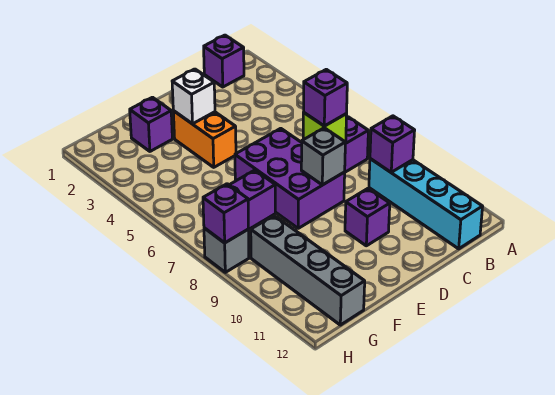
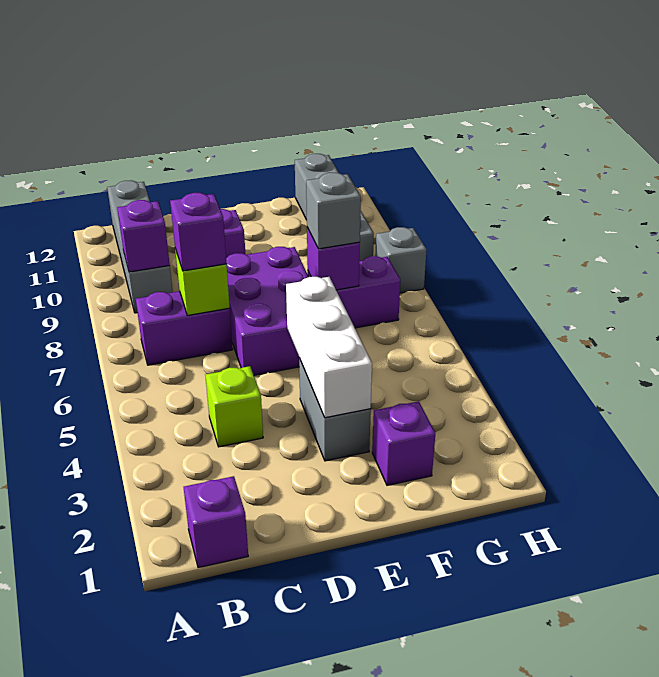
cyan brick B9:B12 level 1 -> grey brick B9:B12 level 1
none -> lime brick C4 level 1
grey brick D8 level 2 -> grey brick F7 level 3
orange brick E3:E4 level 1 -> grey brick E3:E4 level 1
white brick E3 level 2 -> white brick E3:E5 level 2
purple brick H8 level 2 -> purple brick F7 level 2

